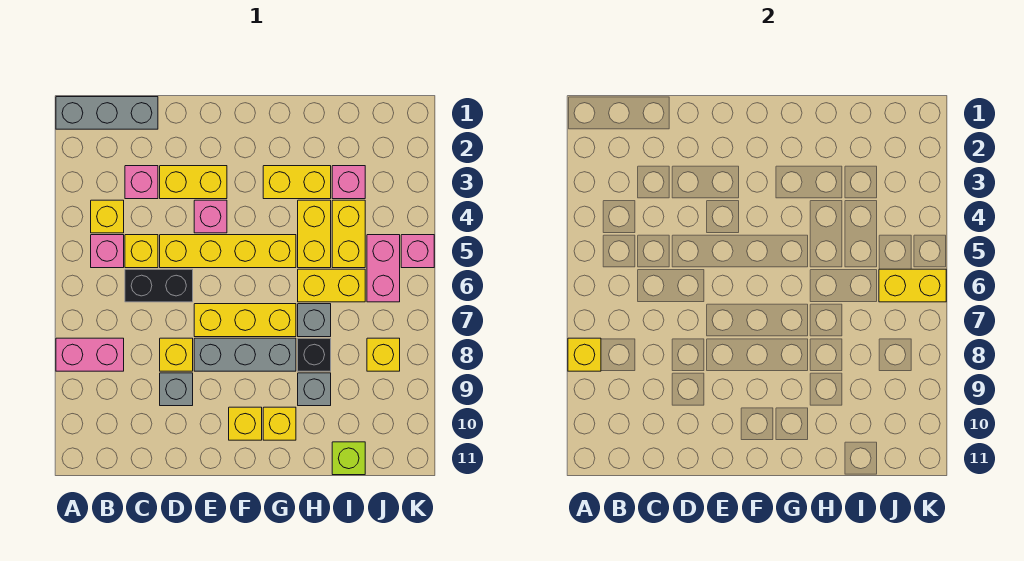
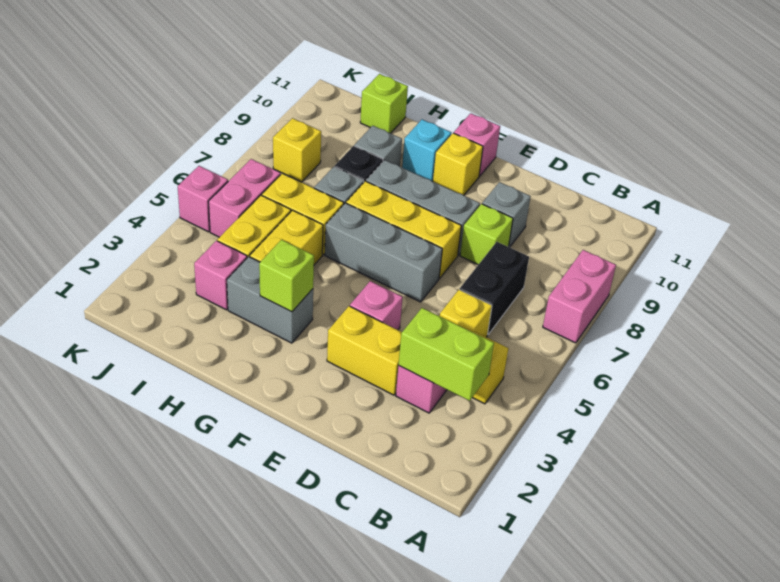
grey brick A1:C1 level 1 -> grey brick E6:G6 level 1
pink brick A8:B8 level 1 -> pink brick A7:A8 level 1
yellow brick A8 level 2 -> none
none -> lime brick B3:C3 level 2
pink brick B5 level 1 -> pink brick F11 level 1
black brick C6:D6 level 1 -> black brick C6:C7 level 1
yellow brick D5:G5 level 1 -> none
yellow brick D8 level 1 -> lime brick D8 level 1
yellow brick G3:H3 level 1 -> grey brick G3:H3 level 1
none -> lime brick G3 level 2
yellow brick G10 level 1 -> cyan brick G10 level 1
yellow brick J6:K6 level 2 -> none

